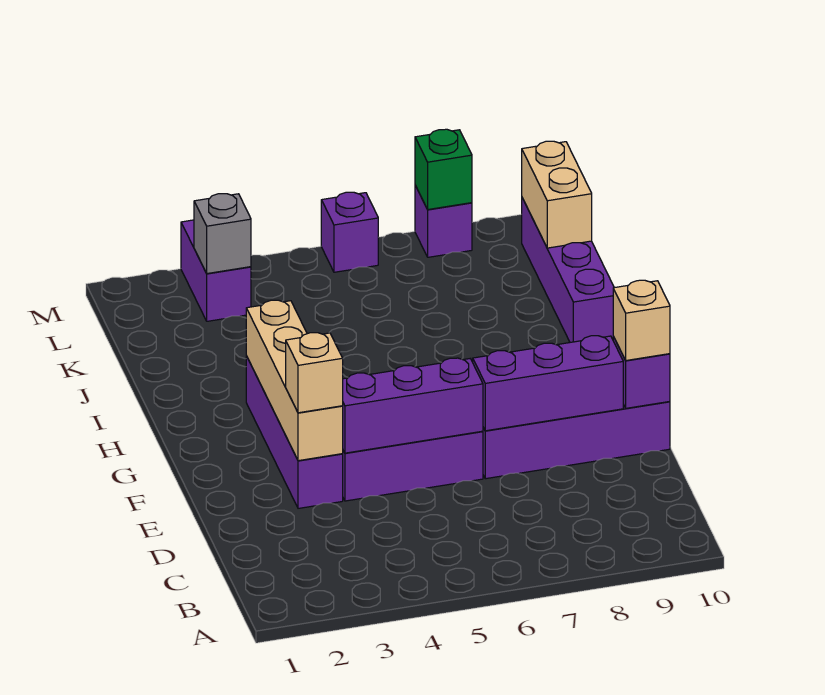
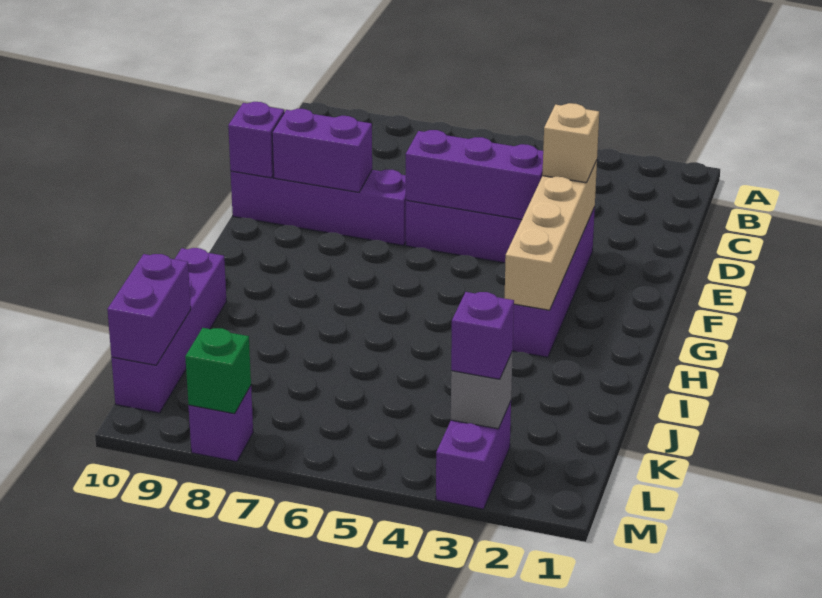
purple brick E7:E9 level 2 -> purple brick E8:E9 level 2
tan brick E10 level 3 -> none
tan brick K10:L10 level 2 -> purple brick K10:L10 level 2
purple brick M6 level 1 -> purple brick L3 level 3

